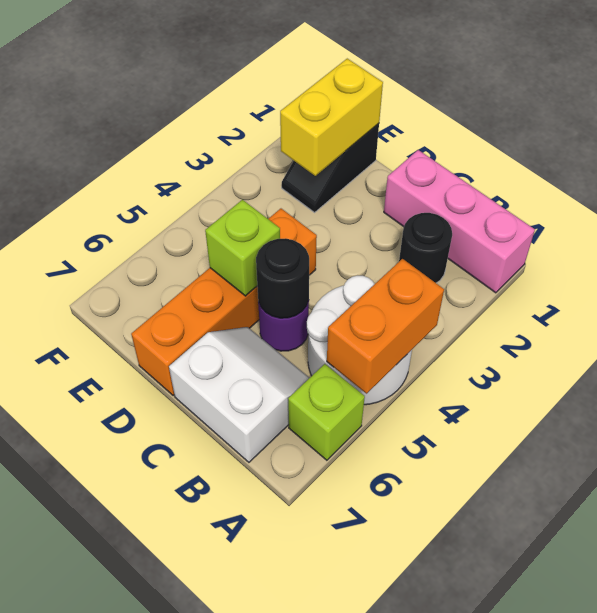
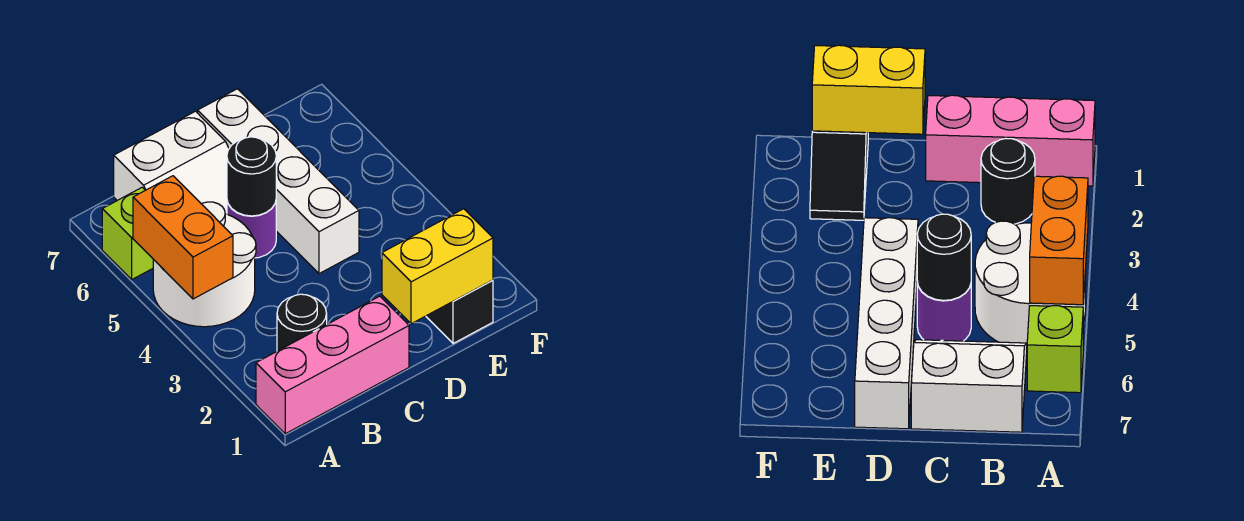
orange brick D4:D7 level 1 -> white brick D4:D7 level 1
lime brick D5 level 2 -> none
yellow brick E1:E2 level 2 -> yellow brick D1:E1 level 2

